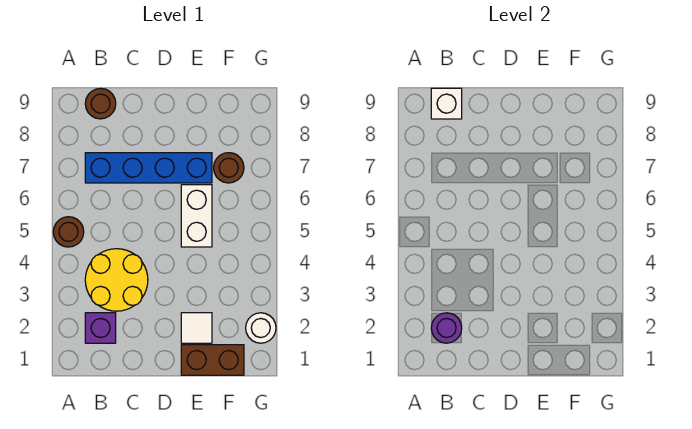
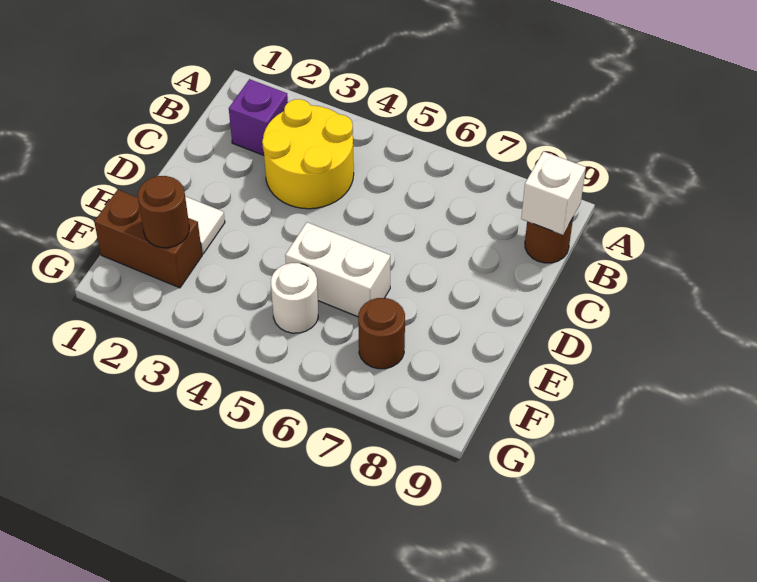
brown round brick A5 level 1 -> brown round brick F2 level 2
purple round brick B2 level 2 -> none
blue brick B7:E7 level 1 -> none
brown brick E1:F1 level 1 -> brown brick F1:F2 level 1
white round brick G2 level 1 -> white round brick F5 level 1

